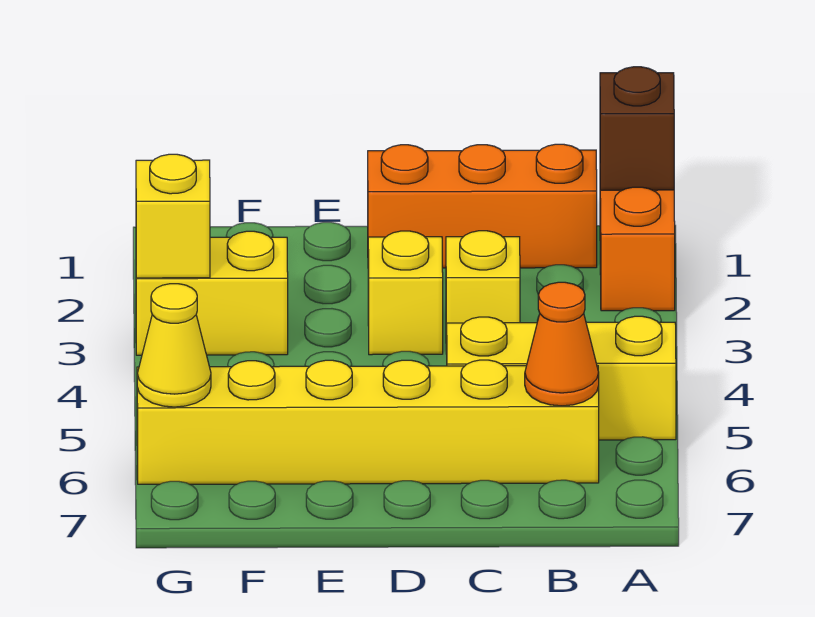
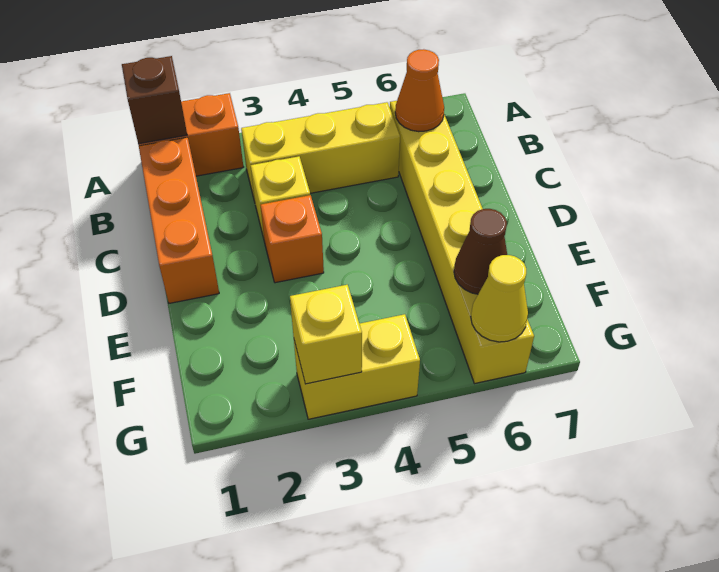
yellow brick A5:C5 level 1 -> yellow brick B3:B5 level 1
yellow brick D3 level 1 -> orange brick D3 level 1
yellow brick F3:G3 level 1 -> yellow brick G3:G4 level 1
none -> brown cone F6 level 2

